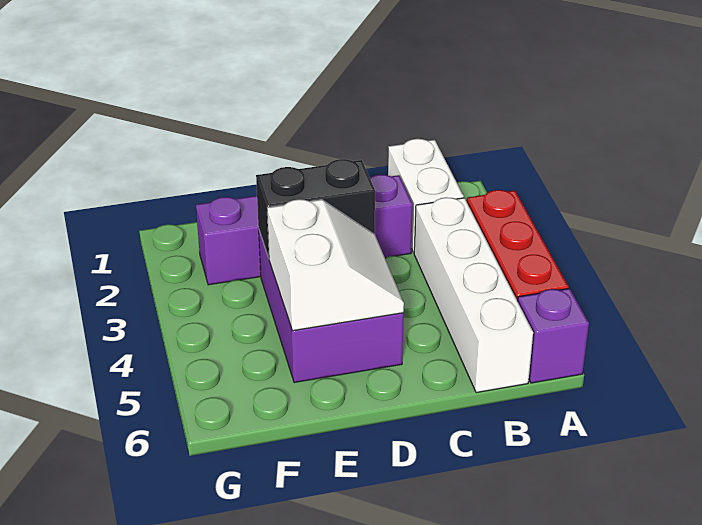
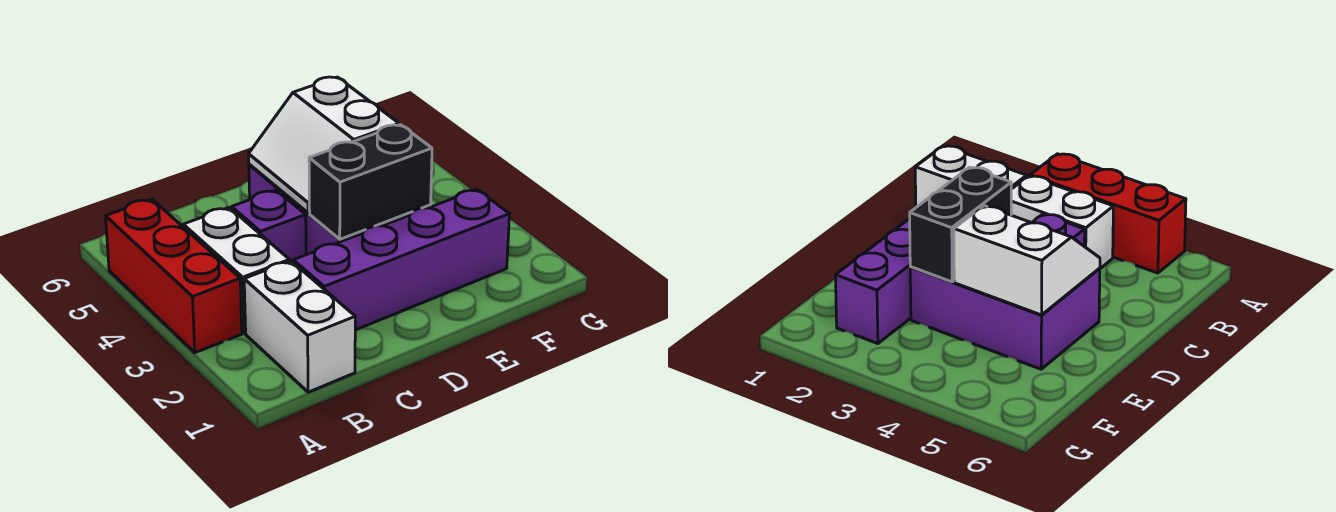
purple brick A6 level 1 -> purple brick C4 level 1
white brick B3:B6 level 1 -> white brick B3:B4 level 1

